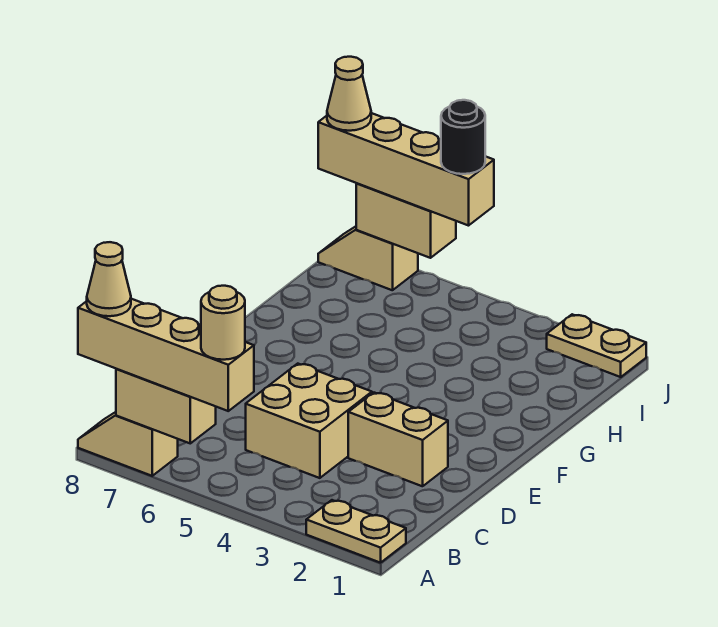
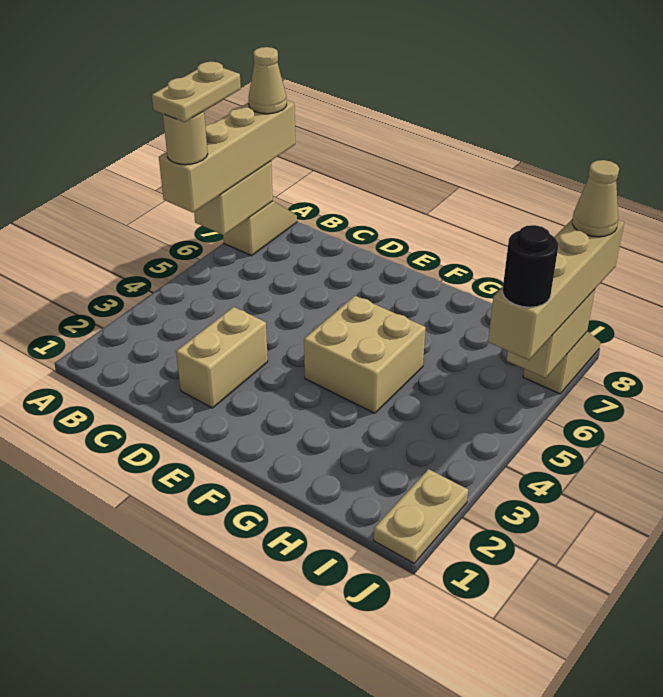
tan plate A1:A2 level 1 -> tan plate A5:A6 level 5
tan brick C4:D5 level 1 -> tan brick F4:G5 level 1

